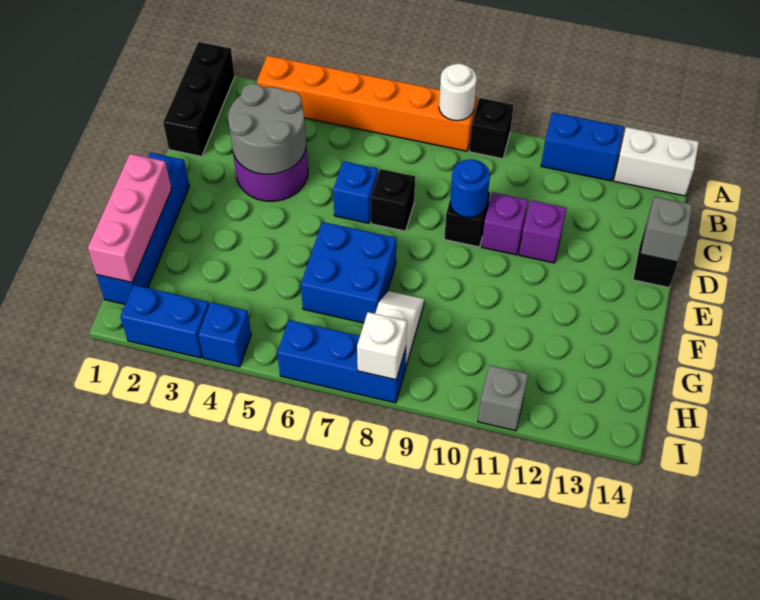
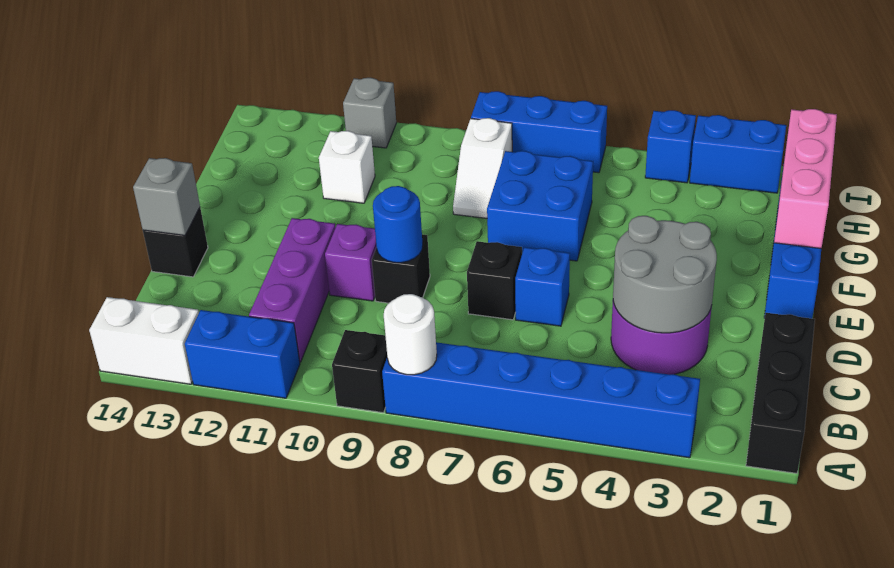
orange brick A3:A8 level 1 -> blue brick A3:A8 level 1
purple brick D11 level 1 -> purple brick B11:D11 level 1
white brick I8 level 2 -> white brick G11 level 1

